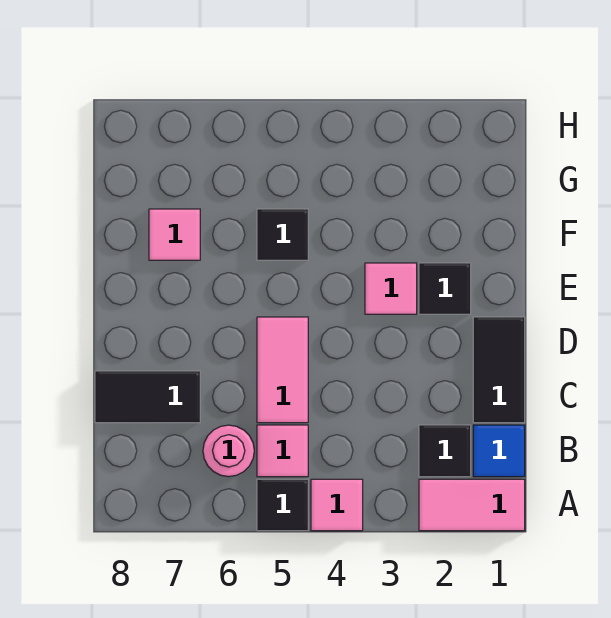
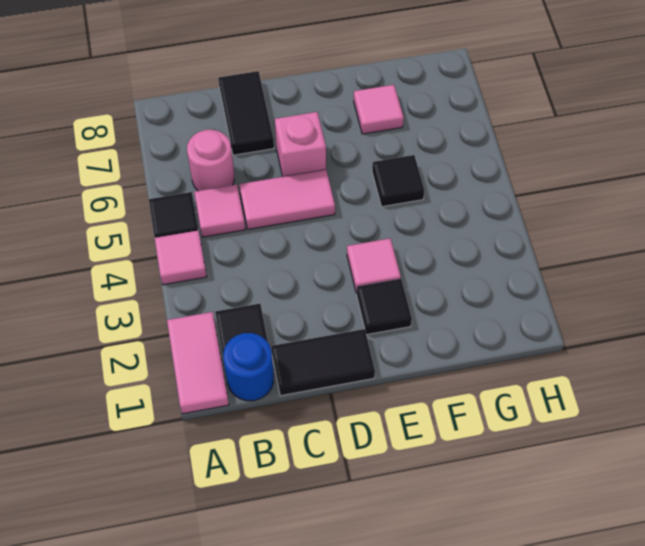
blue tile B1 level 1 -> blue round brick B1 level 1
none -> pink brick D6 level 1

